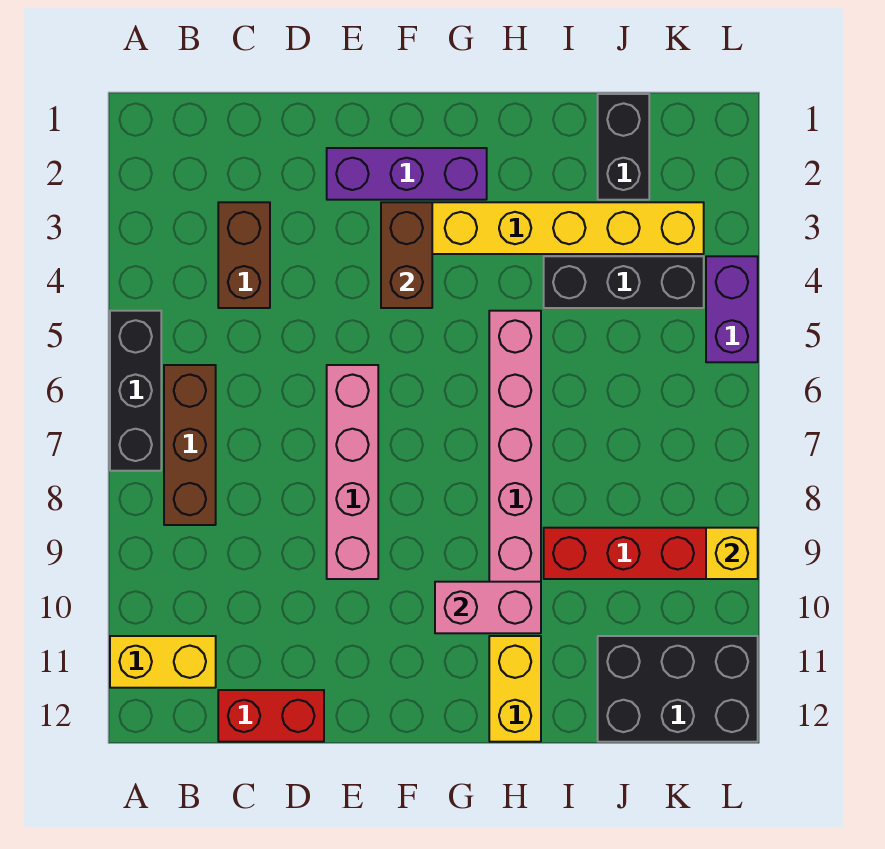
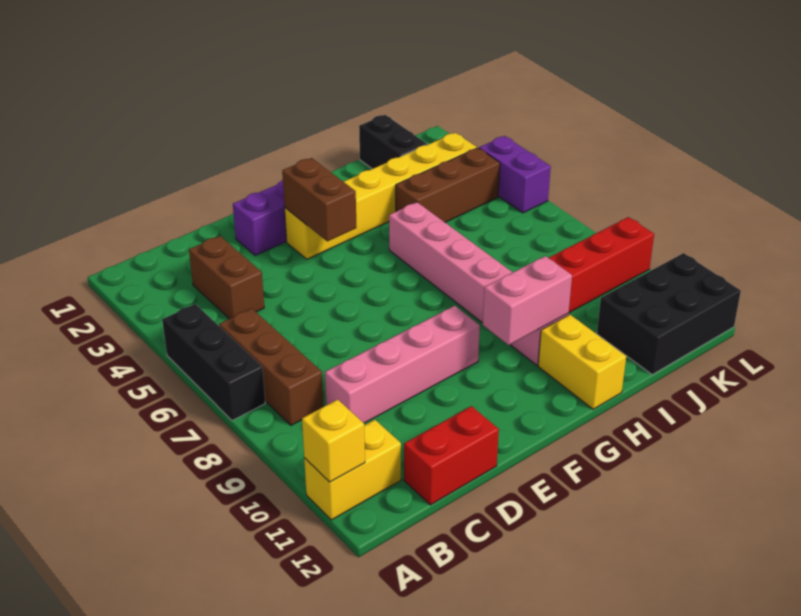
pink brick E6:E9 level 1 -> pink brick C9:F9 level 1
black brick I4:K4 level 1 -> brown brick I4:K4 level 1
yellow brick L9 level 2 -> yellow brick A11 level 2

